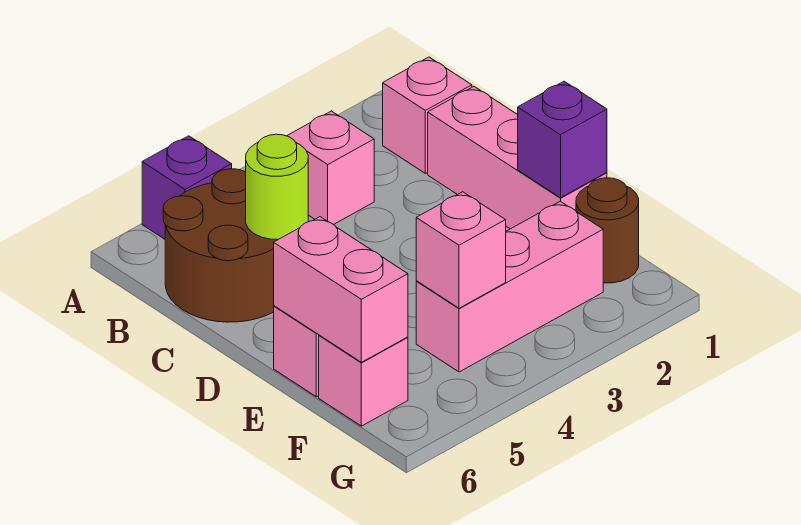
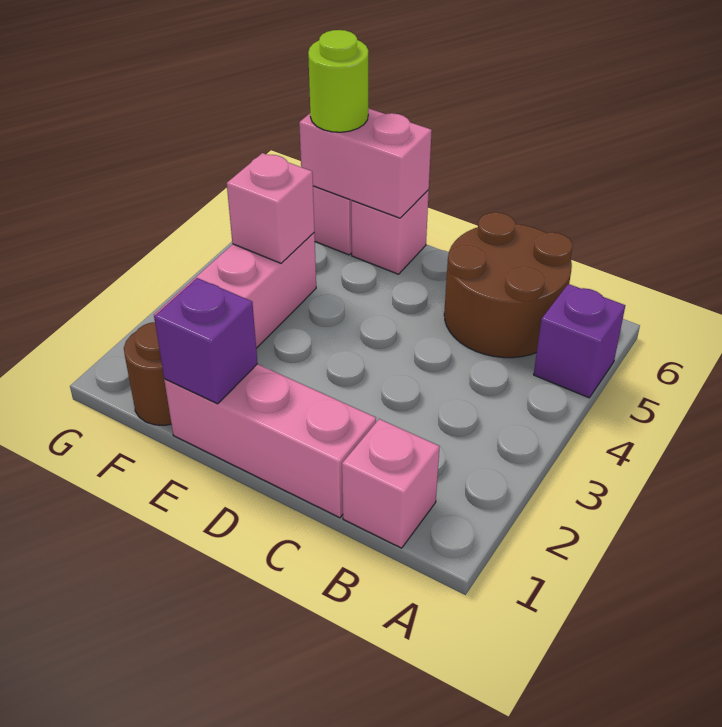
pink brick B3 level 1 -> none
lime round brick C5 level 2 -> lime round brick F6 level 3

